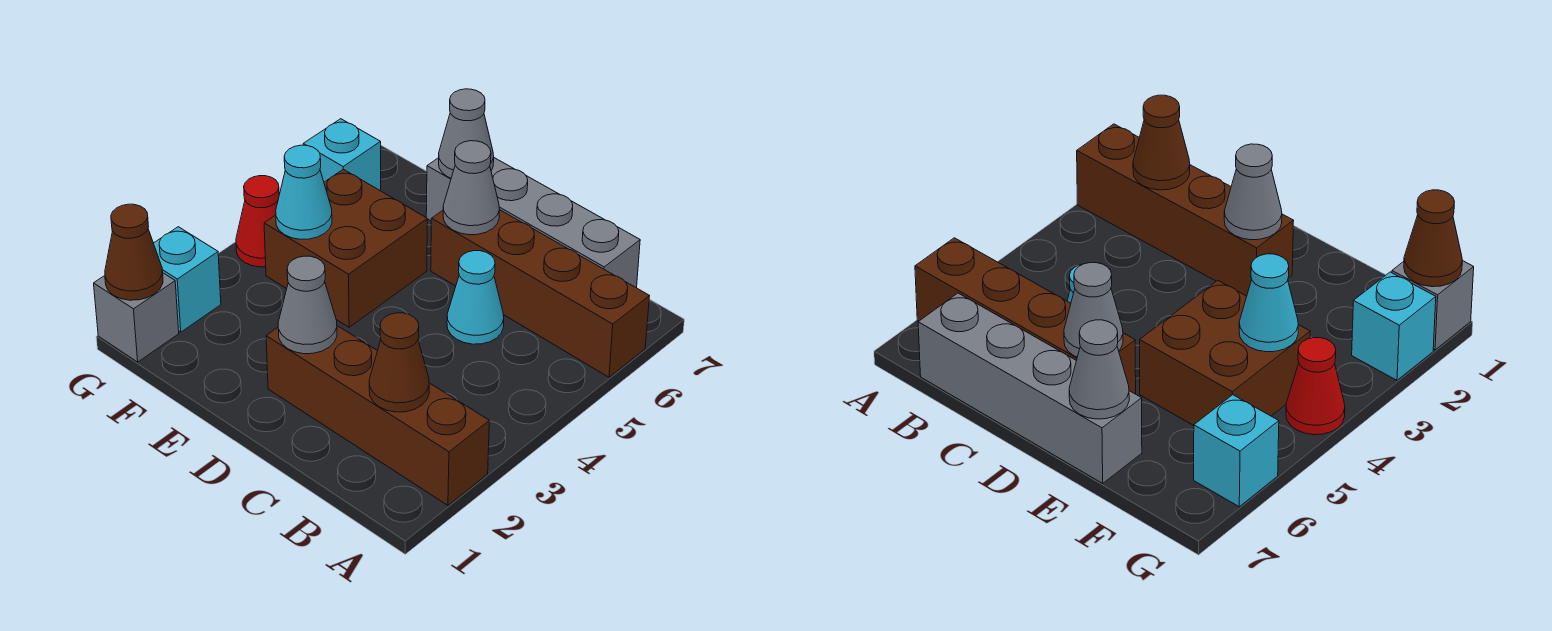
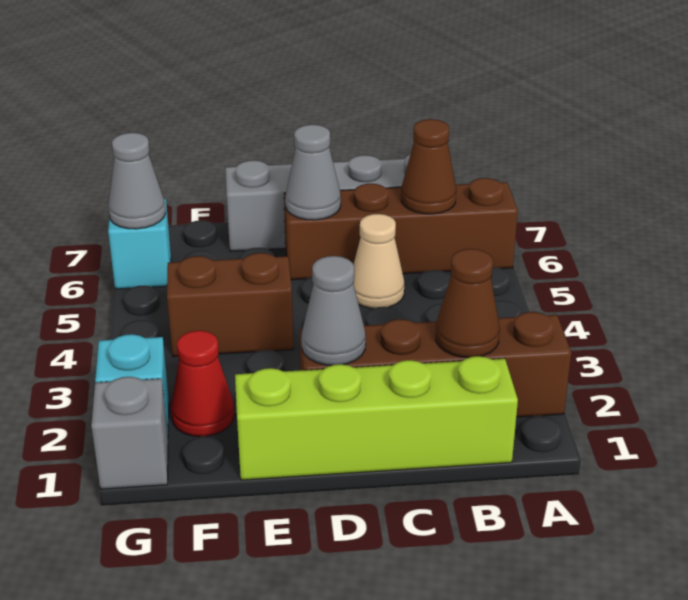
none -> lime brick B1:E1 level 1
cyan cone C5 level 1 -> tan cone C5 level 1
brown brick E4:F5 level 1 -> brown brick E4:F4 level 1
grey cone E7 level 2 -> grey cone G6 level 2
cyan cone F4 level 2 -> none
brown cone G1 level 2 -> brown cone B6 level 2
red cone G4 level 1 -> red cone F2 level 1

